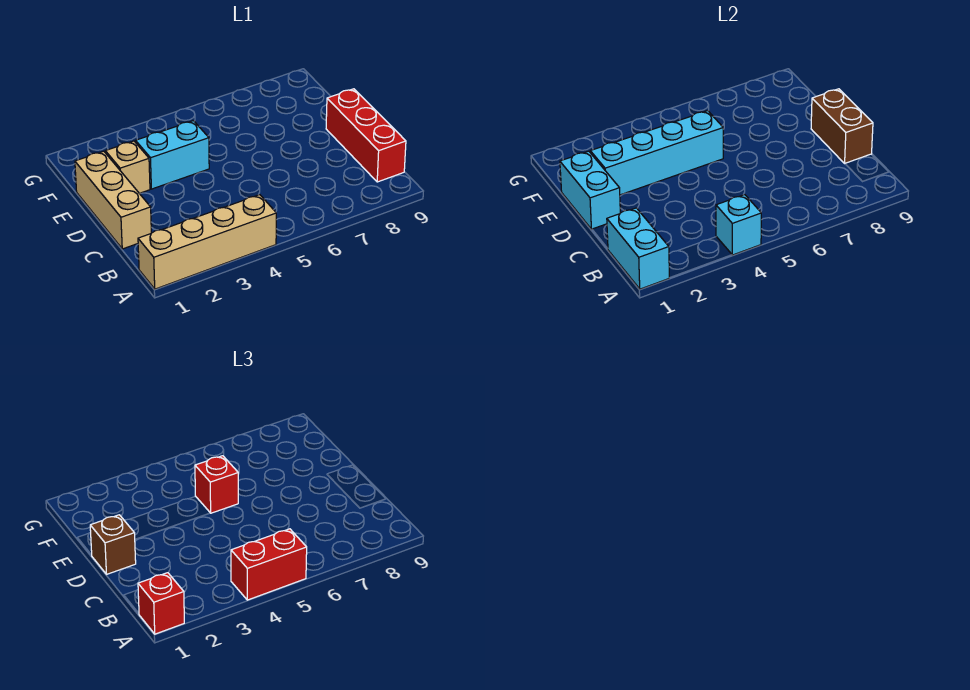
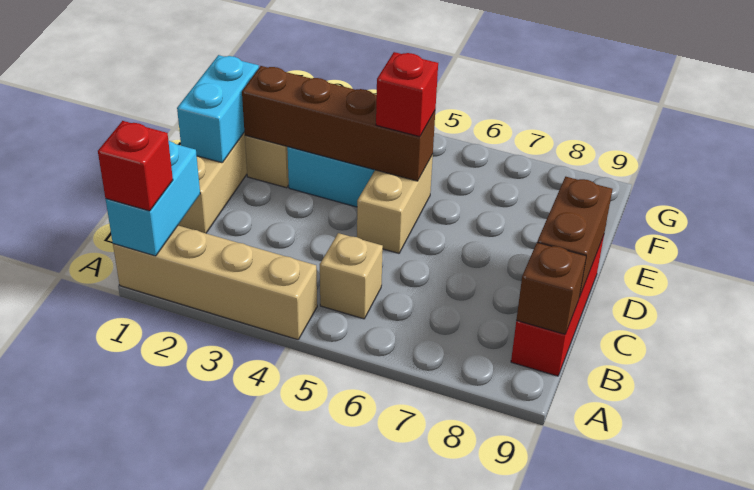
cyan brick A4 level 2 -> none
red brick A4:A5 level 3 -> none
none -> tan brick B5 level 1
brown brick D1 level 3 -> brown brick B9 level 2
none -> tan brick D5:E5 level 1
cyan brick E2:E5 level 2 -> brown brick E2:E5 level 2

